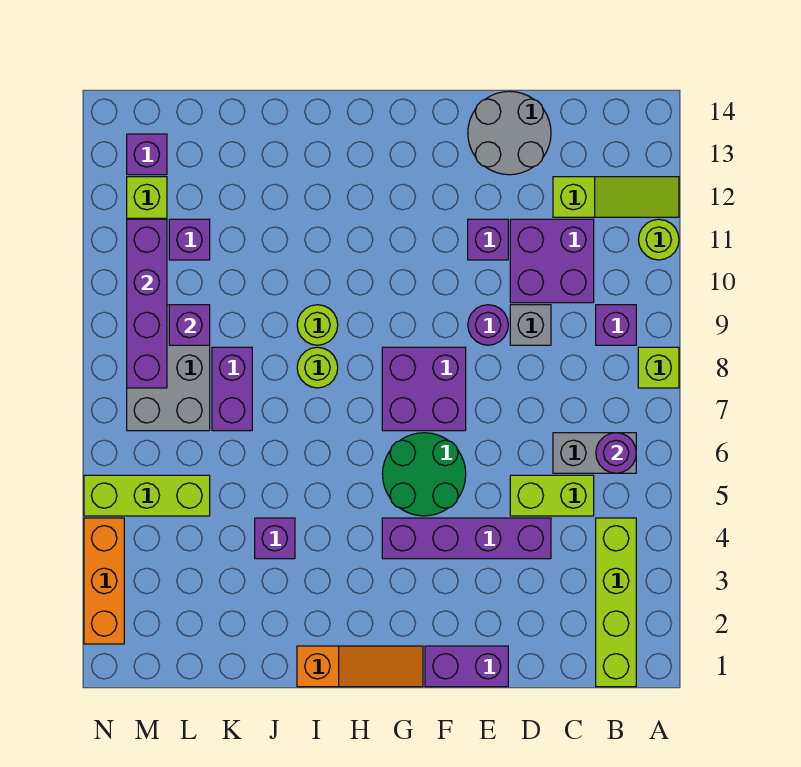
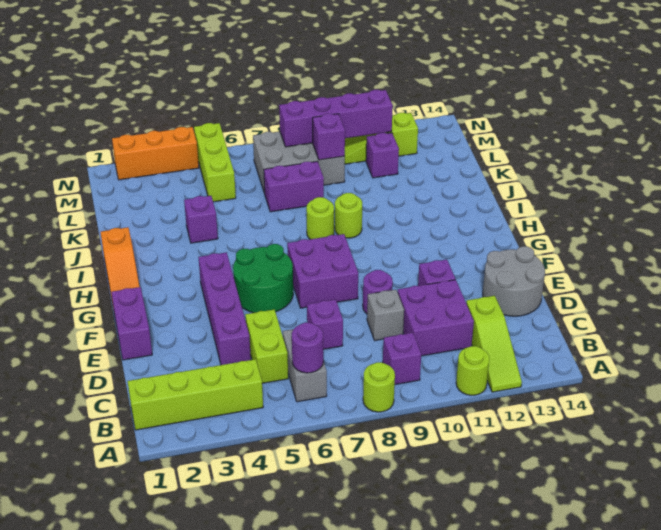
lime brick A8 level 1 -> lime round brick A8 level 1
purple brick M13 level 1 -> purple brick D7 level 1

